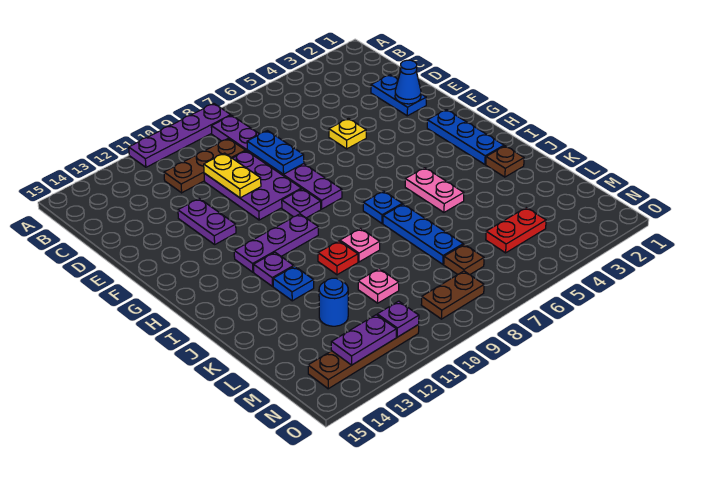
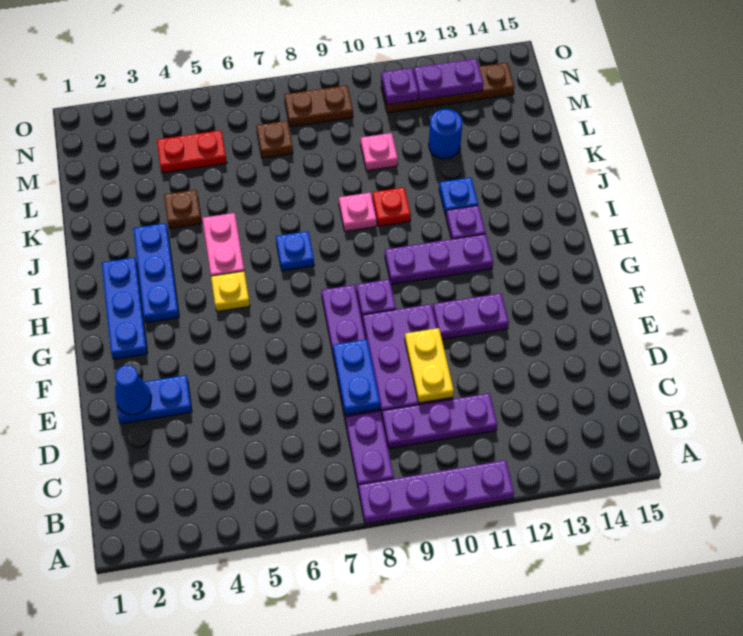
brown plate C9:C11 level 1 -> purple plate C9:C11 level 1
blue plate D2:E2 level 1 -> blue plate E2:E3 level 1
yellow plate E5 level 1 -> yellow plate H5 level 1
purple plate E12:F12 level 1 -> purple plate F11:F12 level 1
brown plate J2 level 1 -> brown plate K4 level 1
blue plate J7:L7 level 1 -> blue plate H3:J3 level 1

